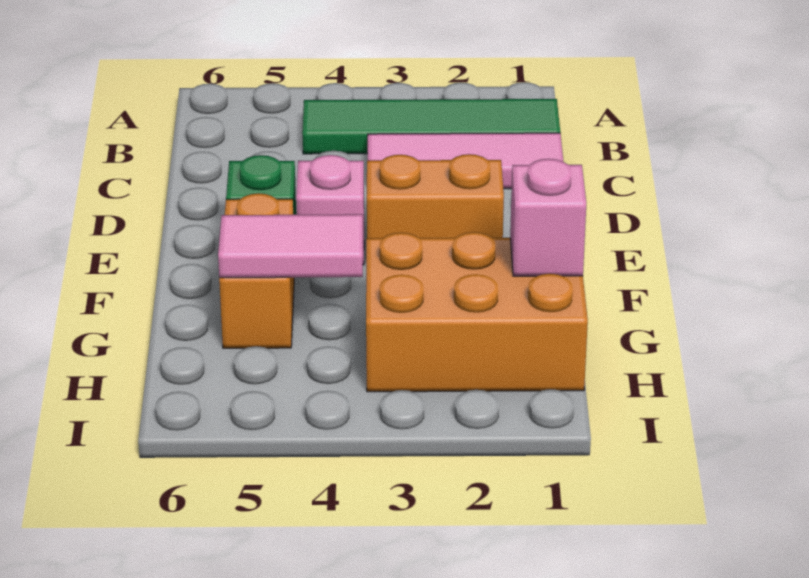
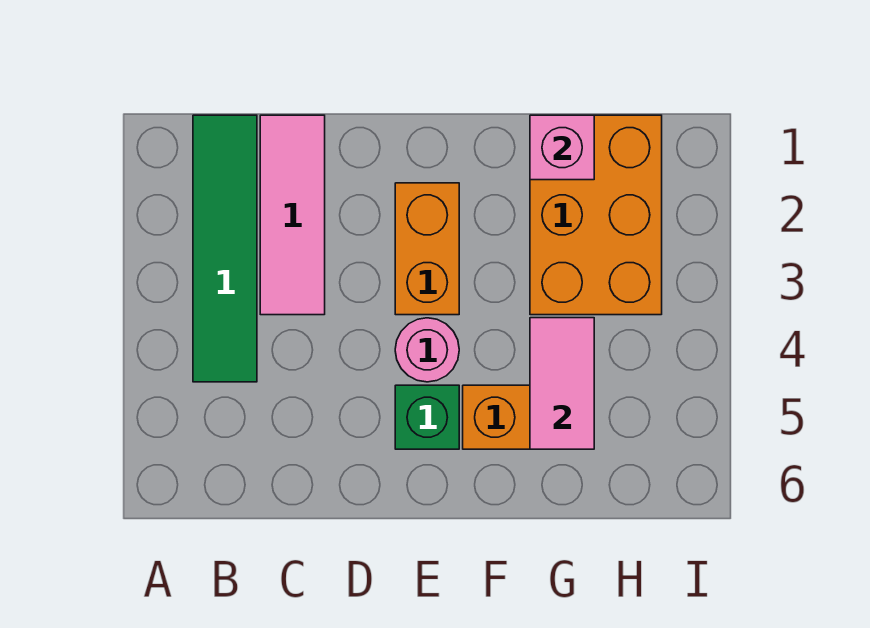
pink brick E4 level 1 -> pink round brick E4 level 1

